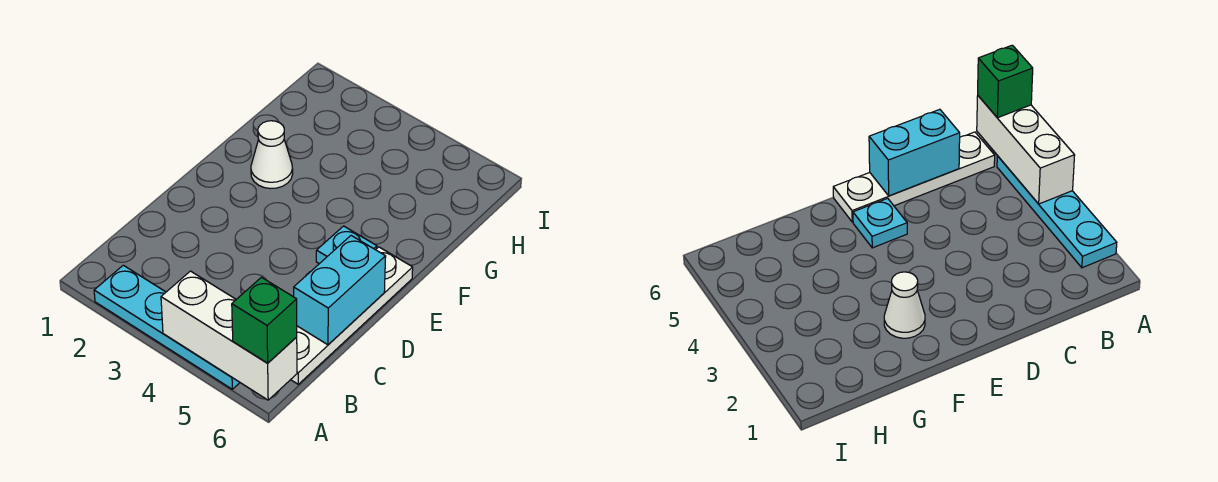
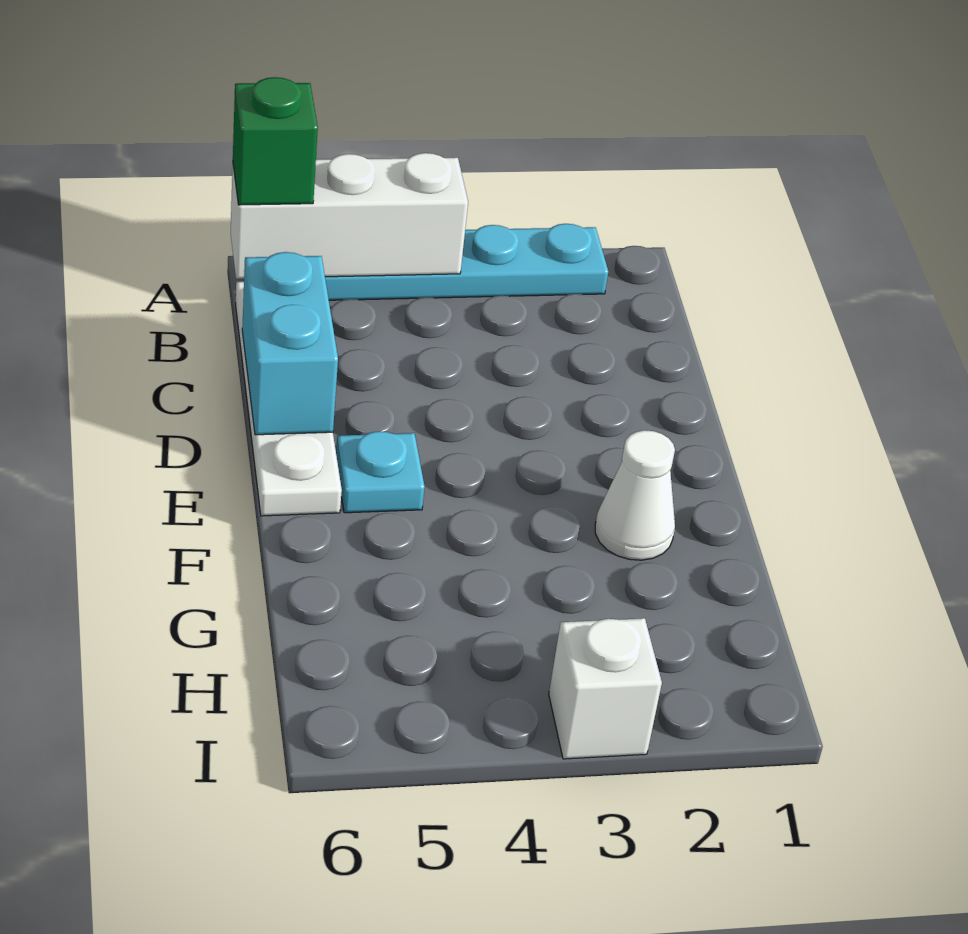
none -> white brick I3 level 1

